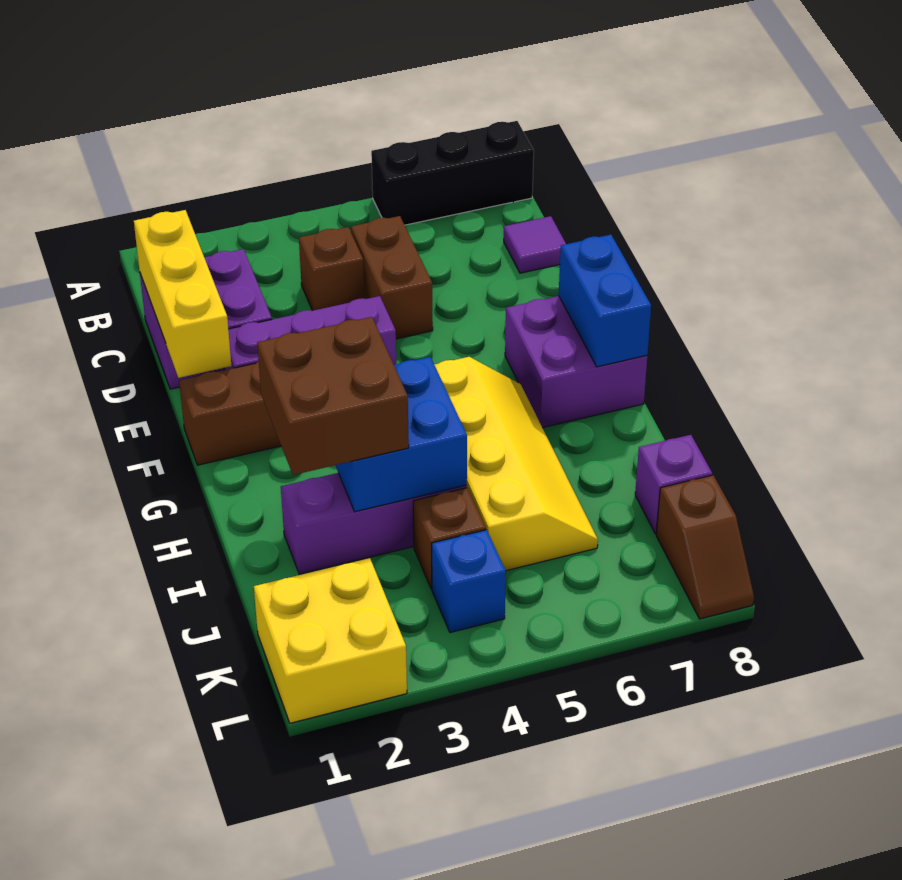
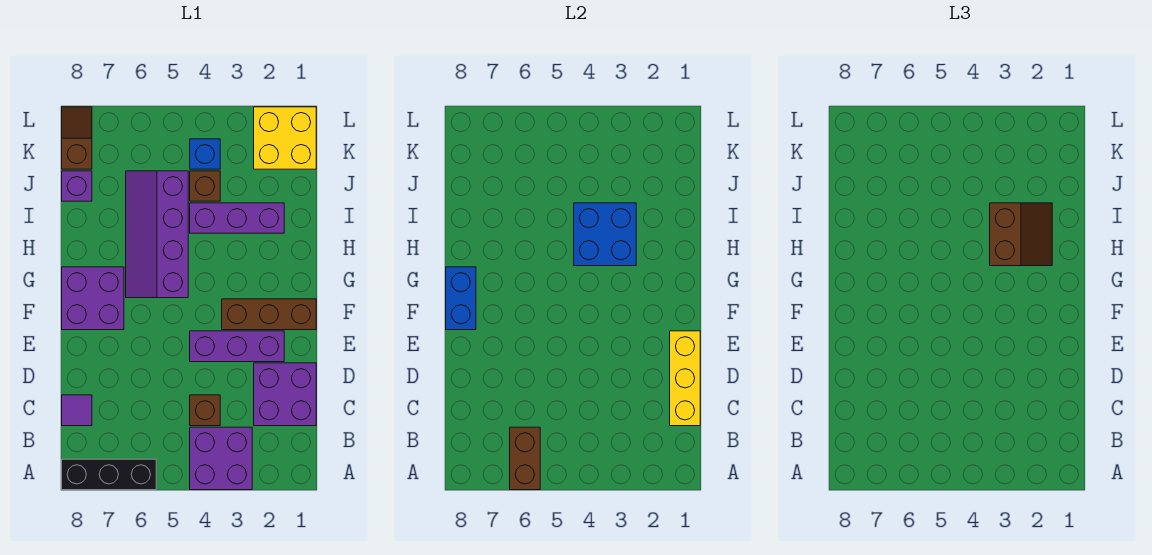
none -> purple brick A3:B4 level 1
brown brick C5:D5 level 1 -> brown brick A6:B6 level 2
yellow slope G5:J6 level 1 top 5 -> purple slope G5:J6 level 1 top 5
brown brick H2:I3 level 3 -> brown slope H2:I3 level 3 top 3

